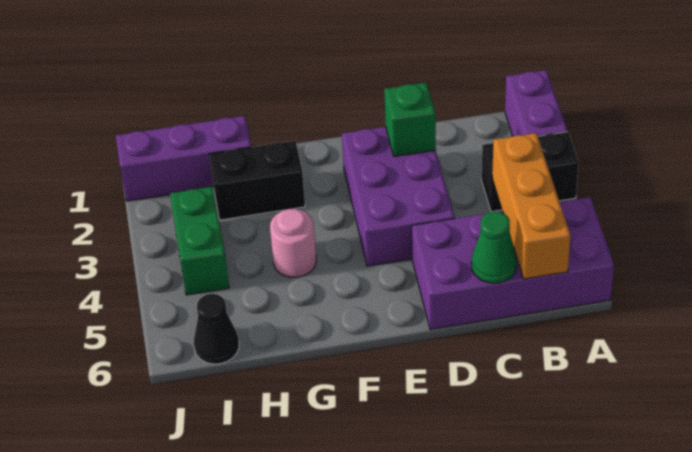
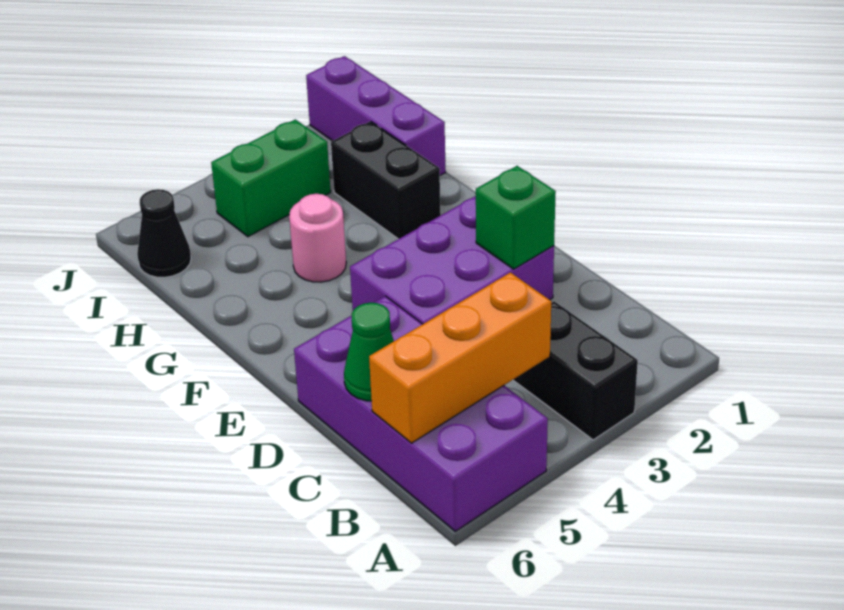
purple brick A1:A2 level 1 -> none

